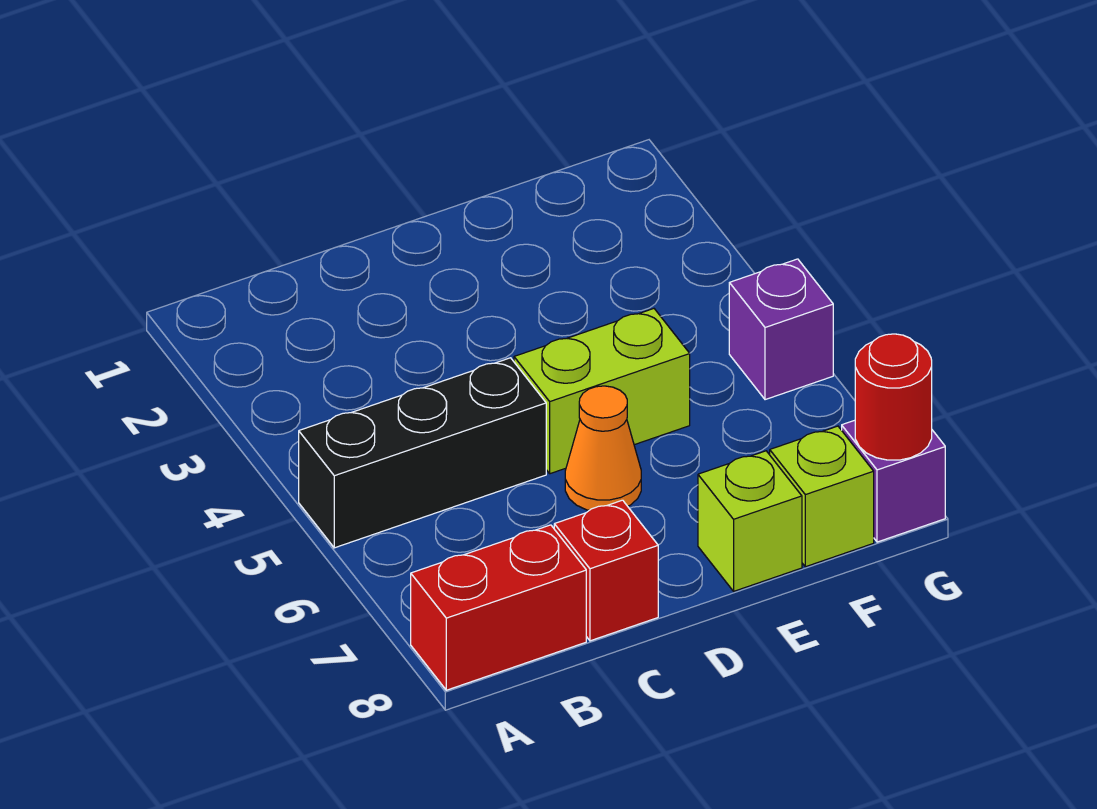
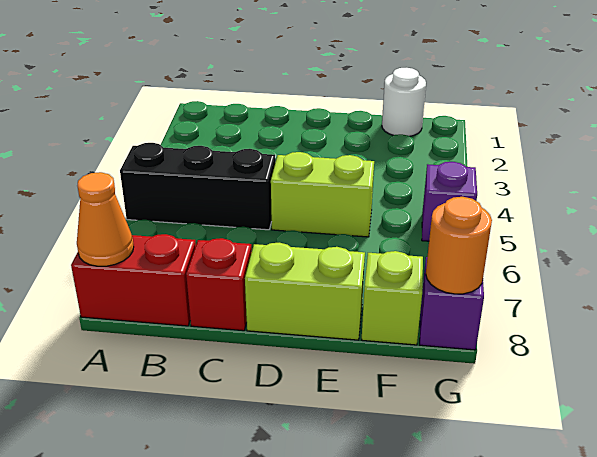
orange cone D6 level 1 -> orange cone A8 level 2
lime brick E8 level 1 -> lime brick D8:E8 level 1
none -> white round brick F1 level 1
red round brick G8 level 2 -> orange round brick G8 level 2

